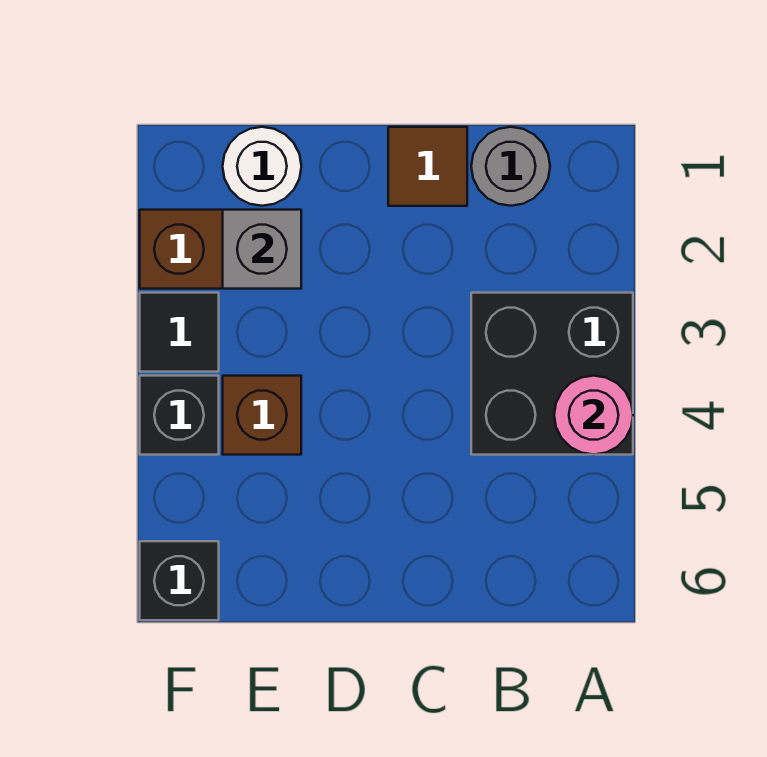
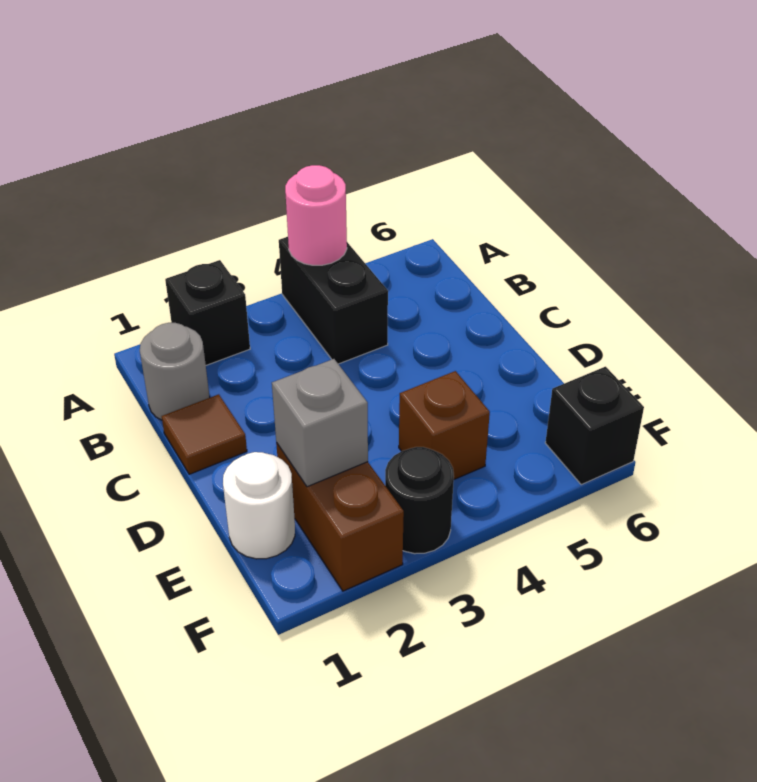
black brick A3:B4 level 1 -> black brick A4:B4 level 1
black tile F3 level 1 -> black round brick F3 level 1
black brick F4 level 1 -> black brick A2 level 1

